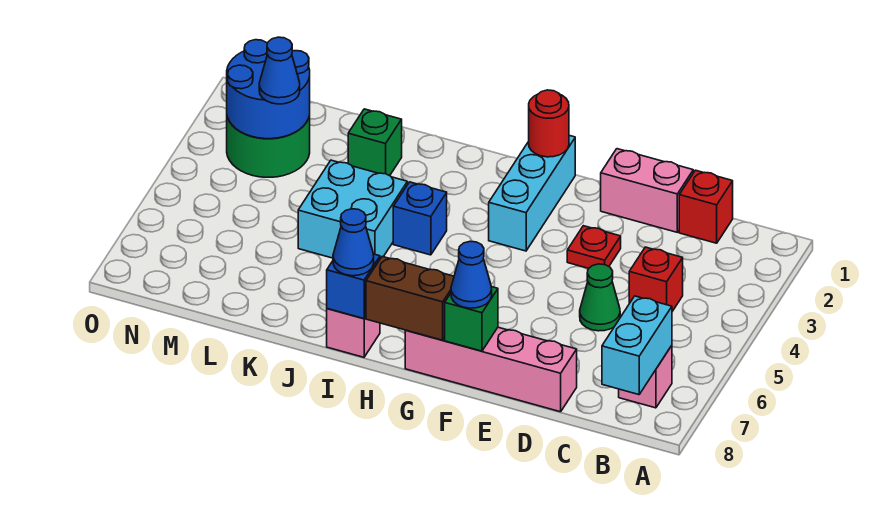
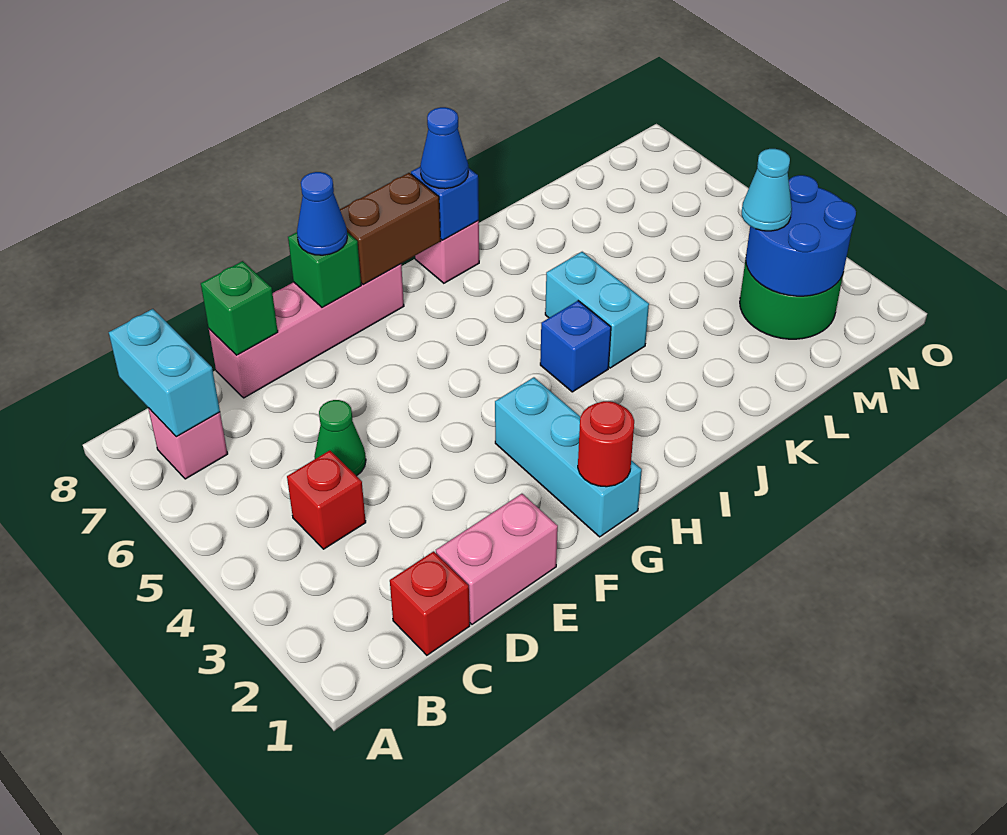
red plate E3 level 1 -> none
cyan brick J4:K5 level 1 -> cyan brick J4:J5 level 1
green brick K2 level 1 -> green brick D8 level 2
blue cone M3 level 3 -> cyan cone M3 level 3

